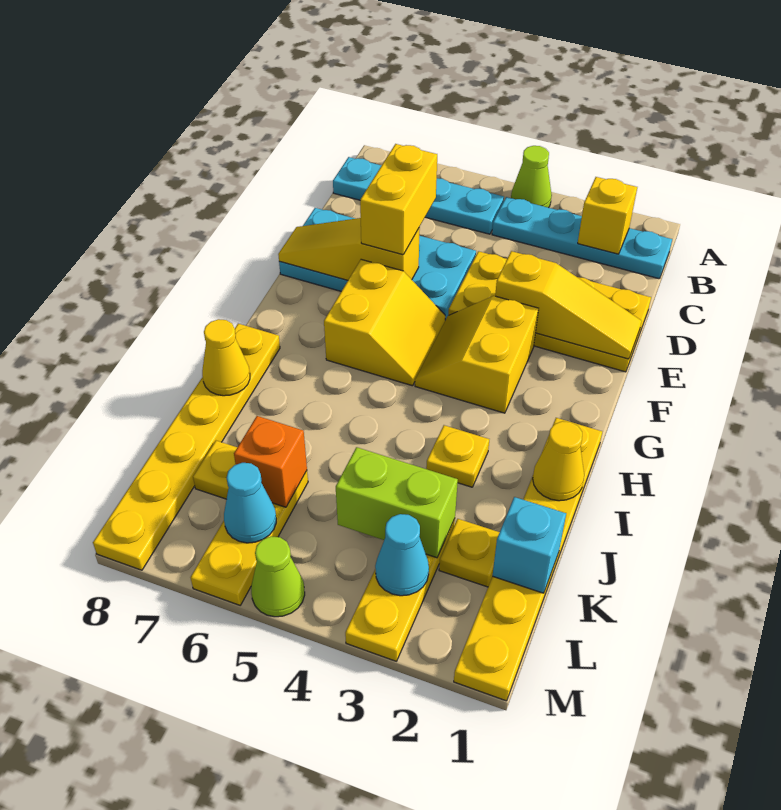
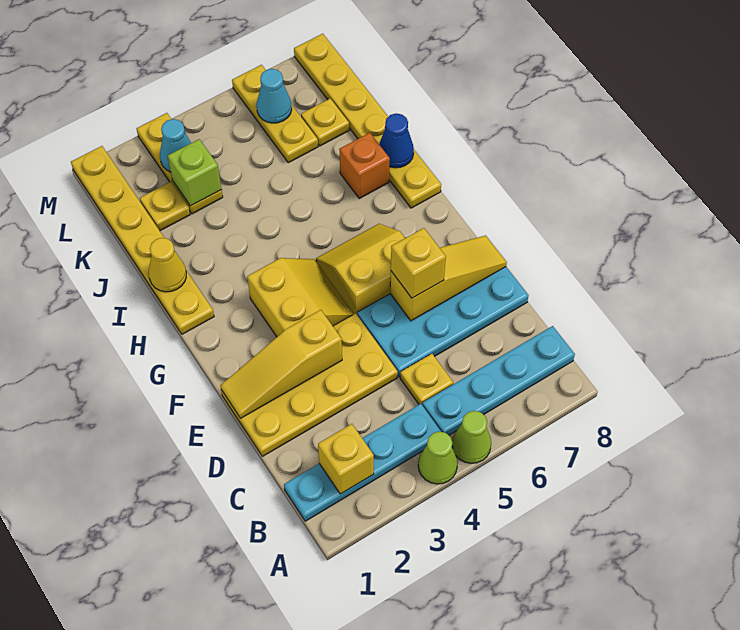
yellow brick D6:E6 level 3 -> yellow brick E6 level 3
yellow slope F5:G6 level 1 top 6 -> yellow slope F5:G6 level 1 top F
yellow plate I3 level 1 -> yellow plate C5 level 1
yellow cone I8 level 2 -> blue cone I8 level 2
cyan brick K1 level 2 -> none
lime brick K3:K4 level 2 -> lime brick K3 level 2
orange brick K6 level 2 -> orange brick I7 level 1
lime cone M5 level 1 -> lime cone A5 level 1

